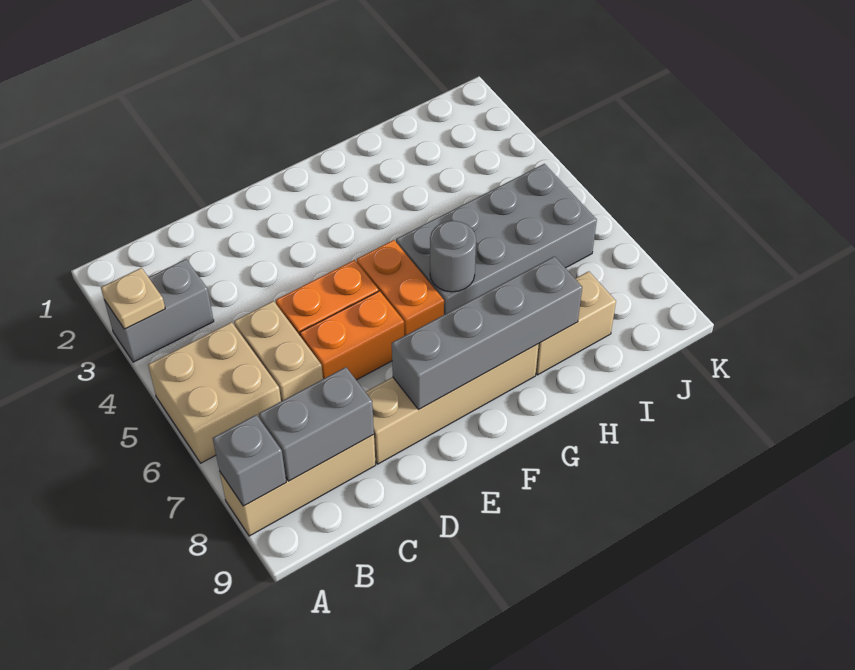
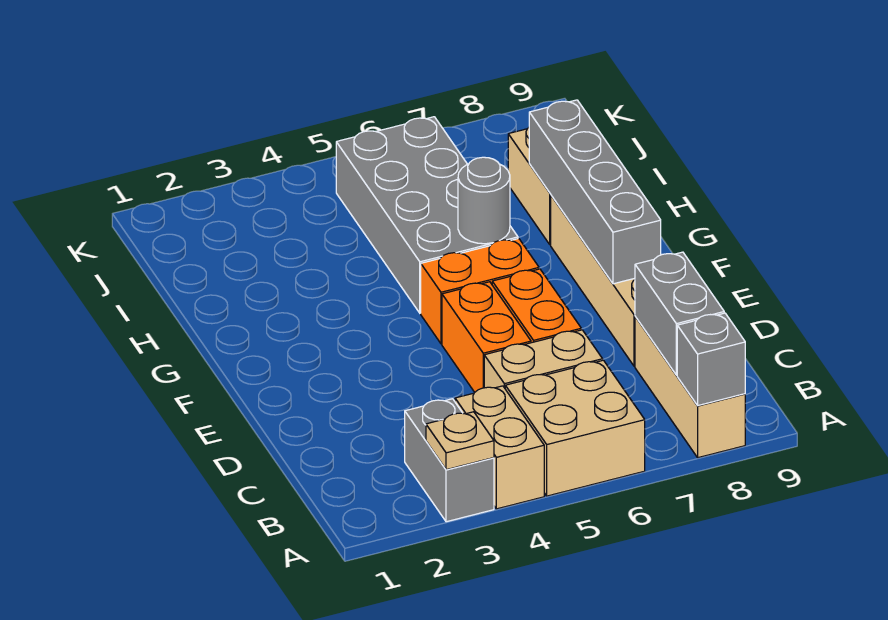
none -> tan brick A4:B4 level 1

